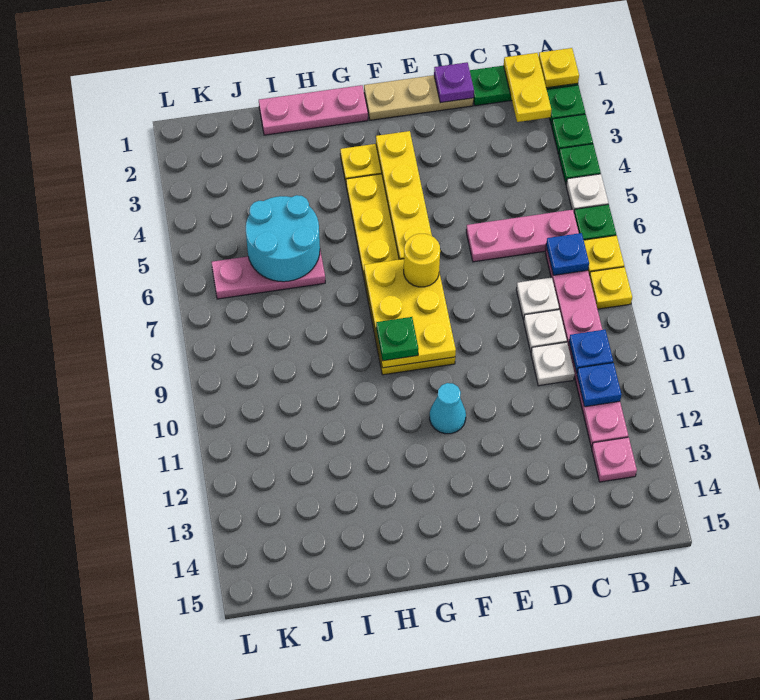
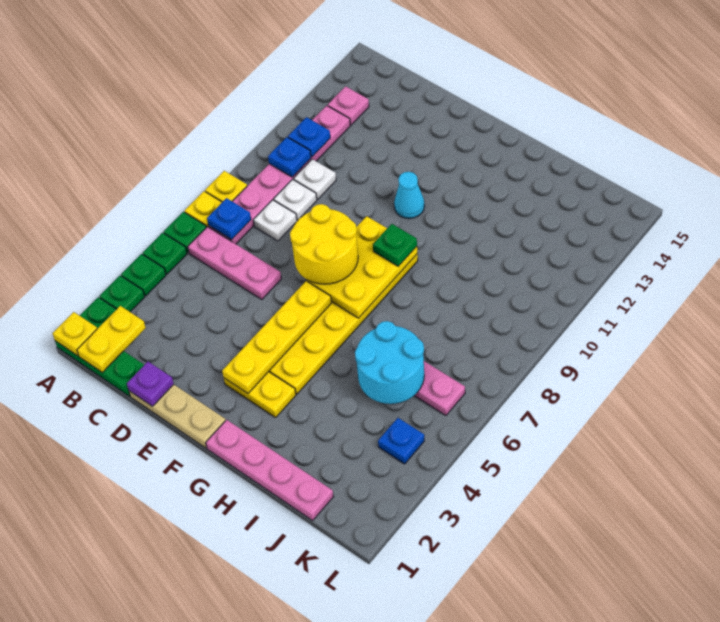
white plate A5 level 1 -> green plate A5 level 1
yellow round brick F7 level 3 -> yellow round brick E7:F8 level 3
pink plate G1:I1 level 1 -> pink plate G1:J1 level 1
none -> blue plate K4 level 1

